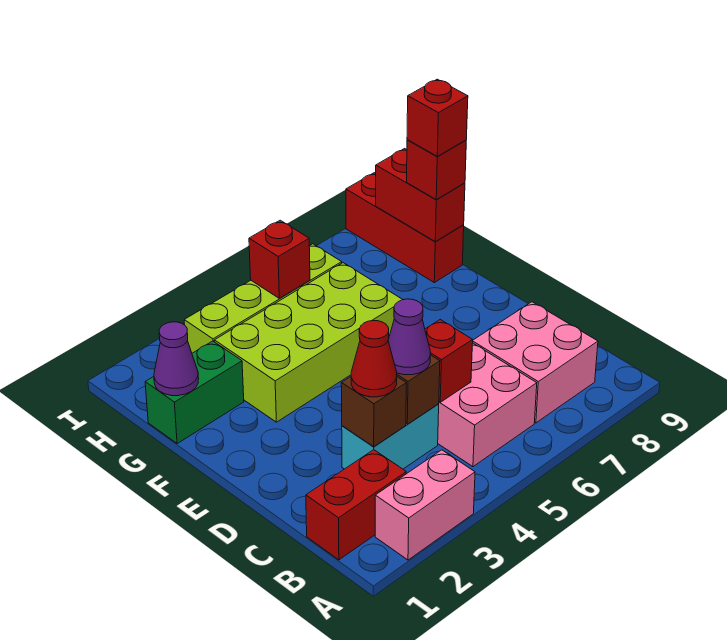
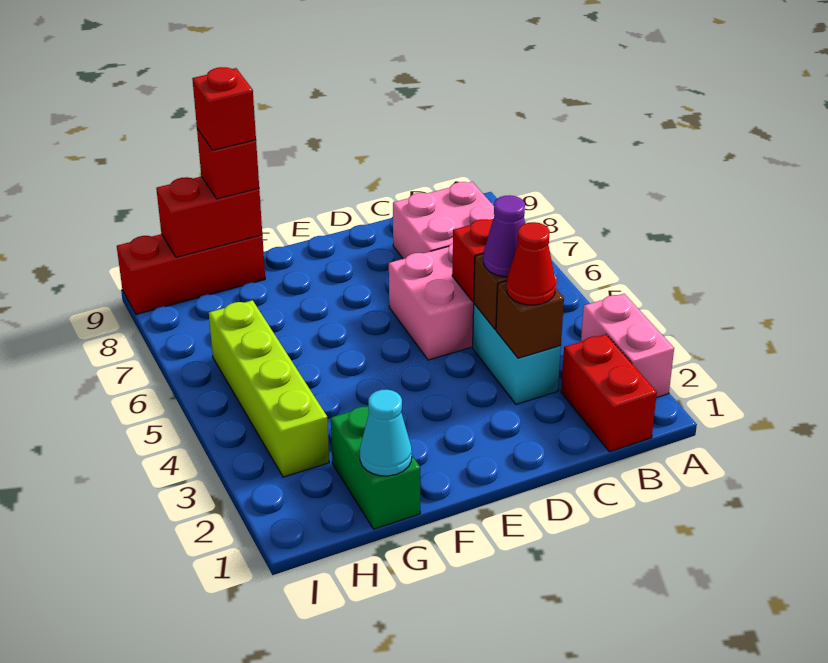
lime brick F3:G6 level 1 -> none
purple cone G1 level 2 -> cyan cone G1 level 2
red brick H5 level 2 -> none

